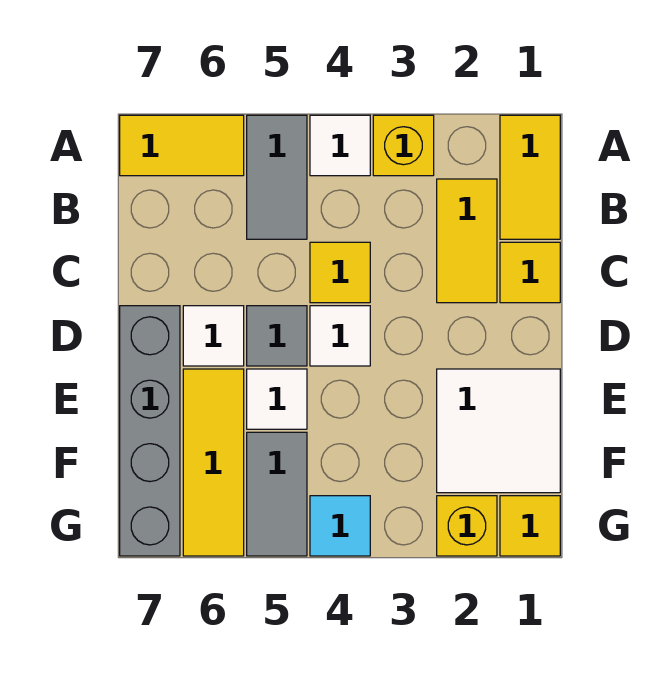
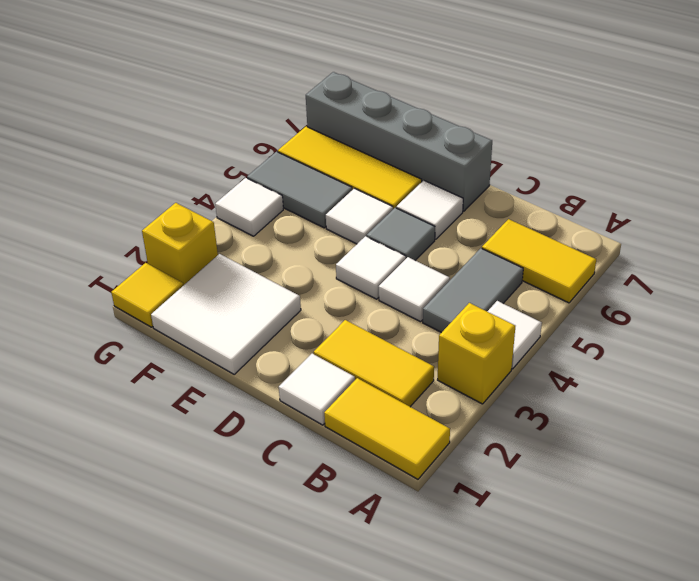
grey tile A5:B5 level 1 -> grey tile B4:B5 level 1
yellow tile A6:A7 level 1 -> yellow tile A6:B6 level 1
yellow tile C1 level 1 -> white tile C1 level 1
yellow tile C4 level 1 -> white tile C4 level 1
cyan tile G4 level 1 -> white tile G4 level 1

